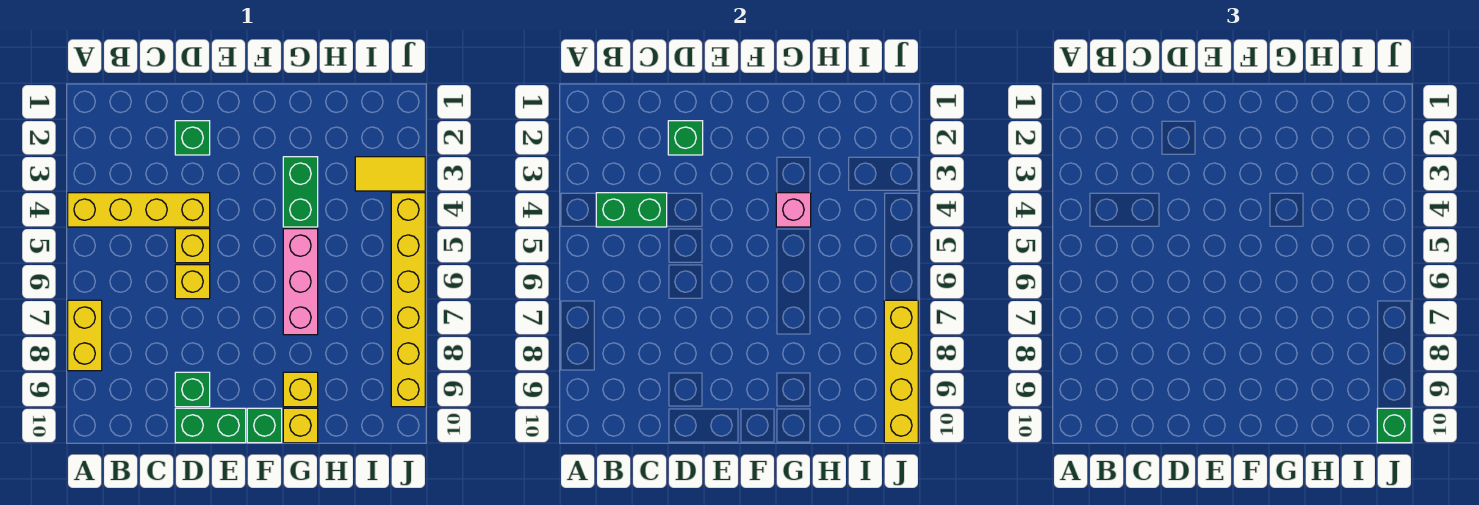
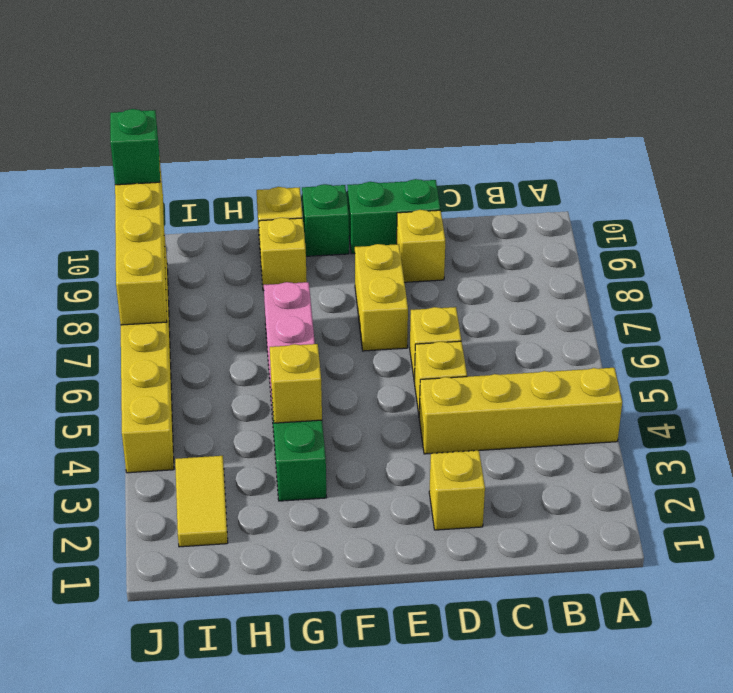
yellow brick A7:A8 level 1 -> yellow brick E7:E8 level 1
green brick B4:C4 level 2 -> none
green brick D2 level 1 -> yellow brick D2 level 1
green brick D2 level 2 -> none
green brick D9 level 1 -> yellow brick D9 level 1
pink brick G4 level 2 -> yellow brick G4 level 2
yellow tile I3:J3 level 1 -> yellow tile I2:I3 level 1

